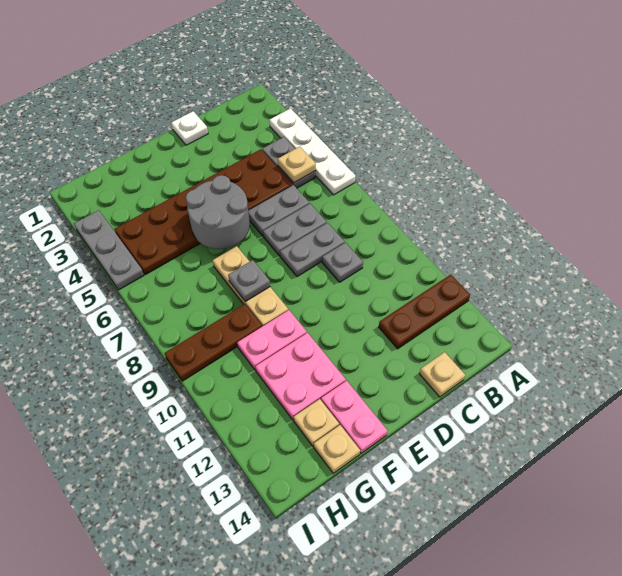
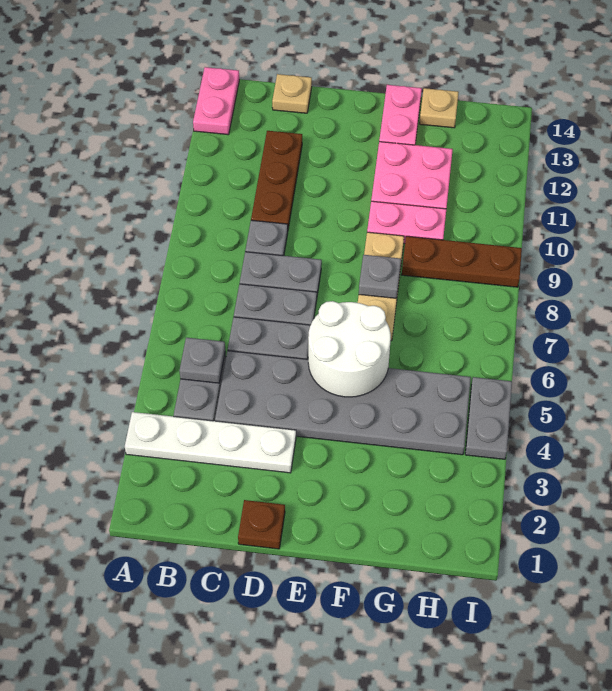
white plate A3:A6 level 1 -> white plate A3:D3 level 1
brown plate A12:C12 level 1 -> brown plate C10:C12 level 1
none -> pink plate A13:A14 level 1
tan plate B5 level 2 -> grey plate B5 level 2
brown plate C4:H5 level 1 -> grey plate C4:H5 level 1
white plate D1 level 1 -> brown plate D1 level 1
grey round brick E5:F6 level 2 -> white round brick E5:F6 level 2
tan plate G13 level 1 -> none
grey plate I3:I5 level 1 -> grey plate I4:I5 level 1

